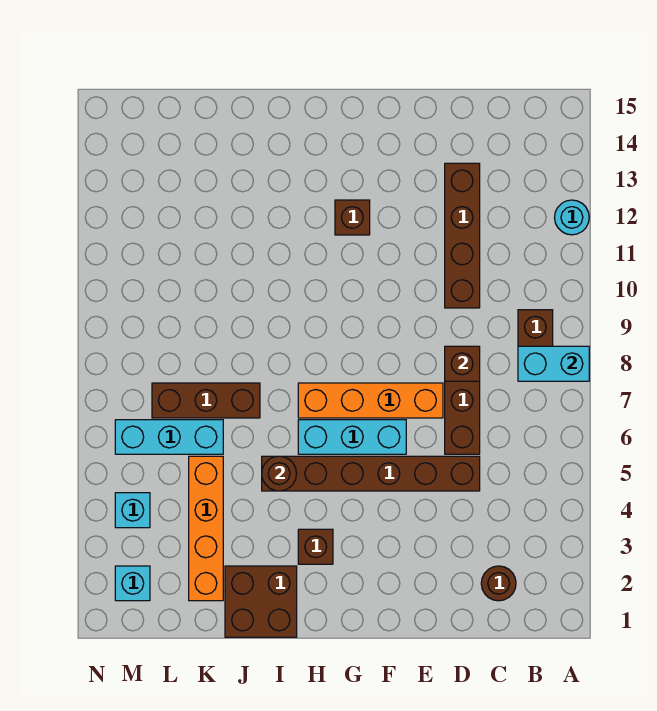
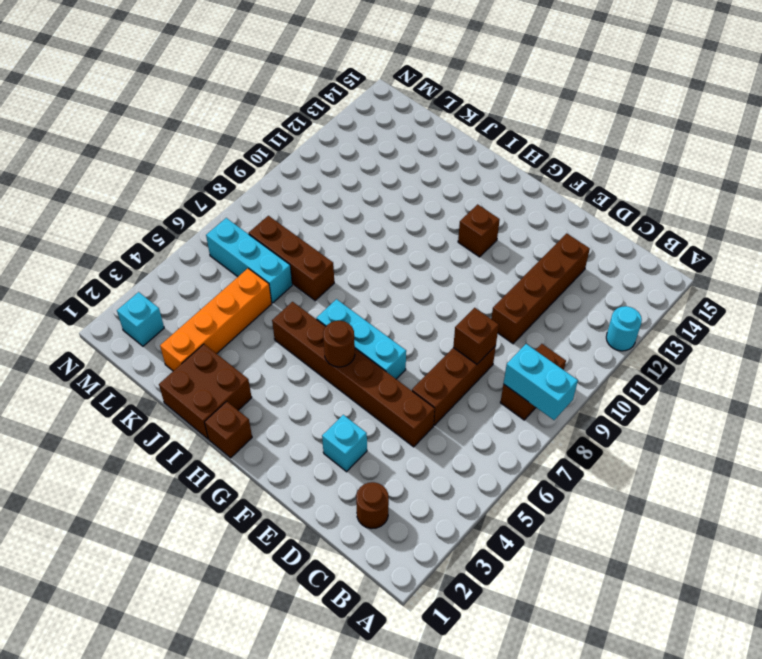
orange brick E7:H7 level 1 -> none
brown brick H3 level 1 -> brown brick H1 level 1
brown round brick I5 level 2 -> brown round brick G5 level 2
cyan brick M4 level 1 -> cyan brick E3 level 1

